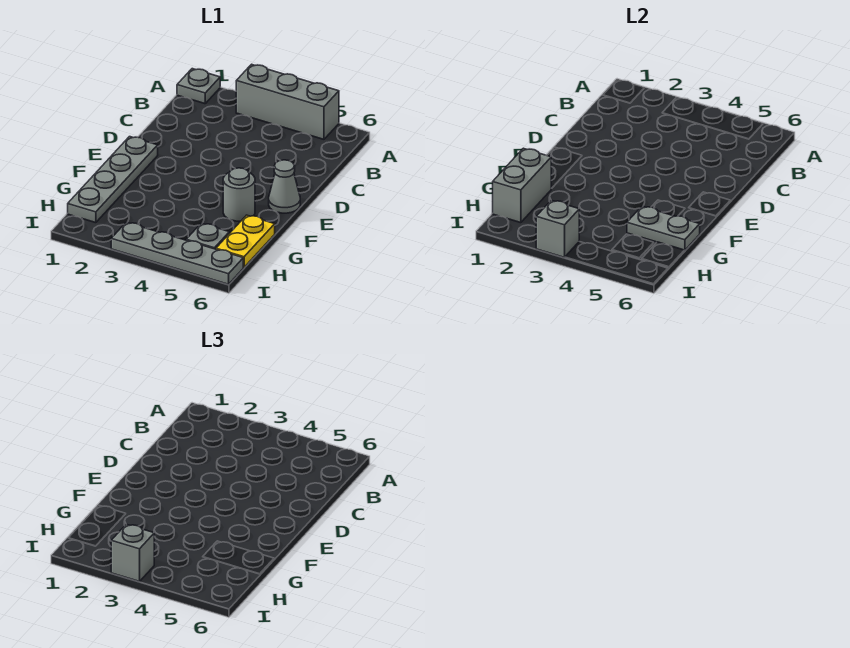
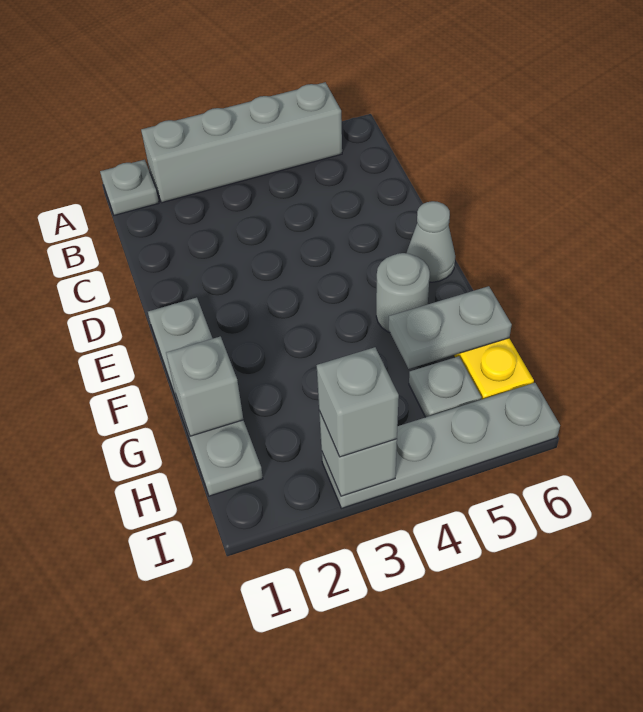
grey brick A3:A5 level 1 -> grey brick A2:A5 level 1
grey brick G1:H1 level 2 -> grey brick G1 level 2

